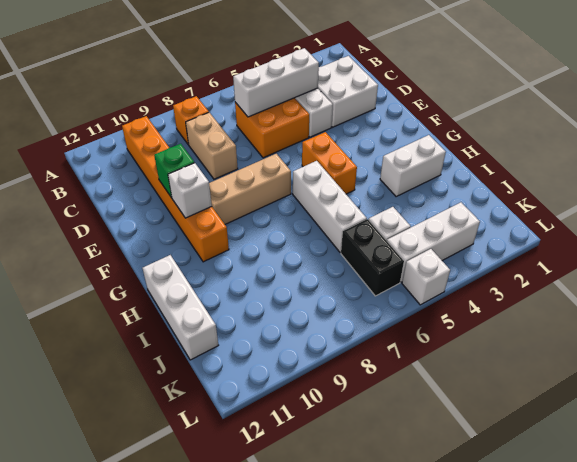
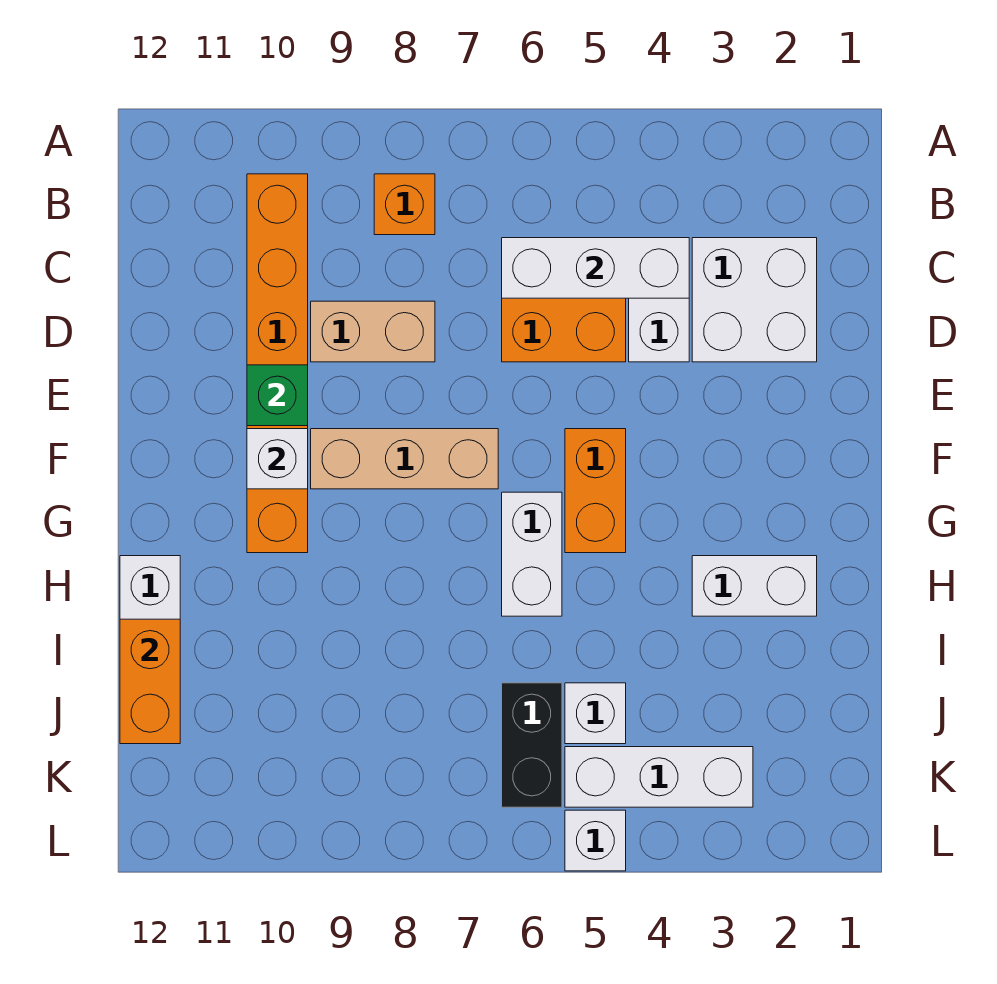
tan brick C8:D8 level 1 -> tan brick D8:D9 level 1
white brick G6:I6 level 1 -> white brick G6:H6 level 1
none -> orange brick I12:J12 level 2

